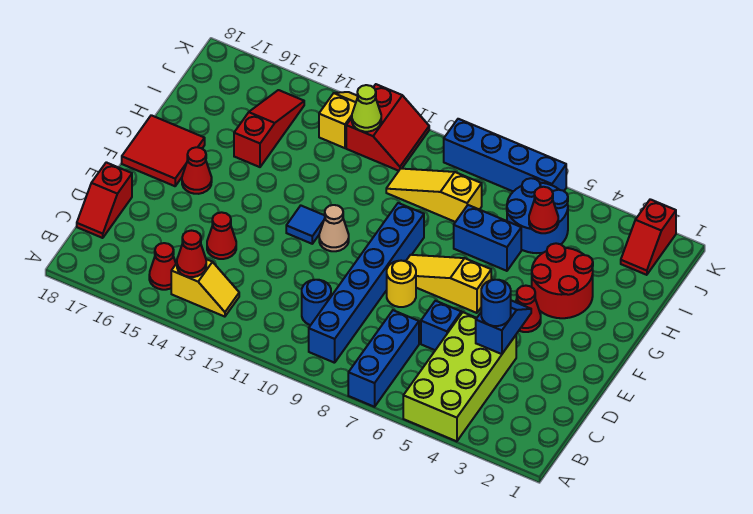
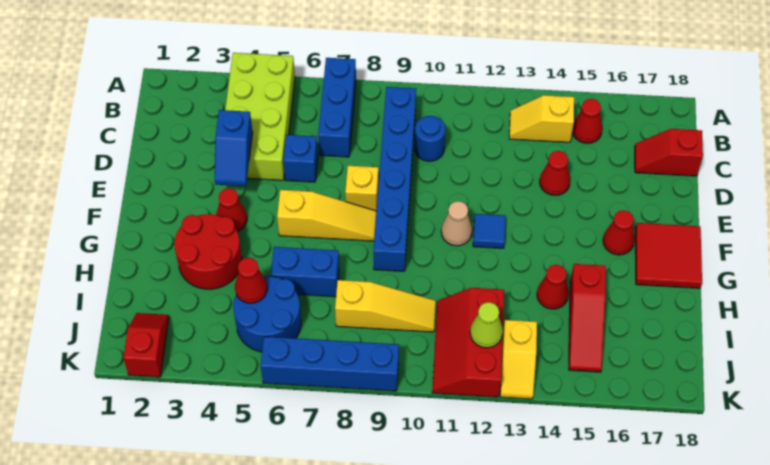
red cone B14 level 2 -> red cone H14 level 1
red slope C18:D18 level 1 top D -> red slope C17:C18 level 1 top 18
blue round brick D4 level 3 -> none
yellow round brick E8 level 1 -> yellow brick E8 level 1
red slope J11:K12 level 1 top 12 -> red slope I11:K12 level 1 top 12

